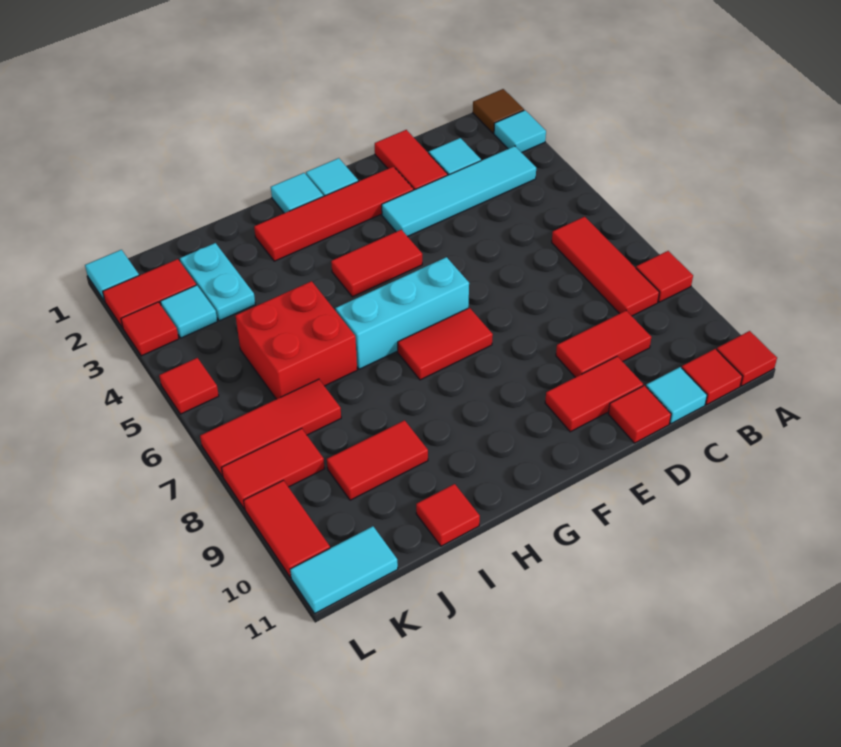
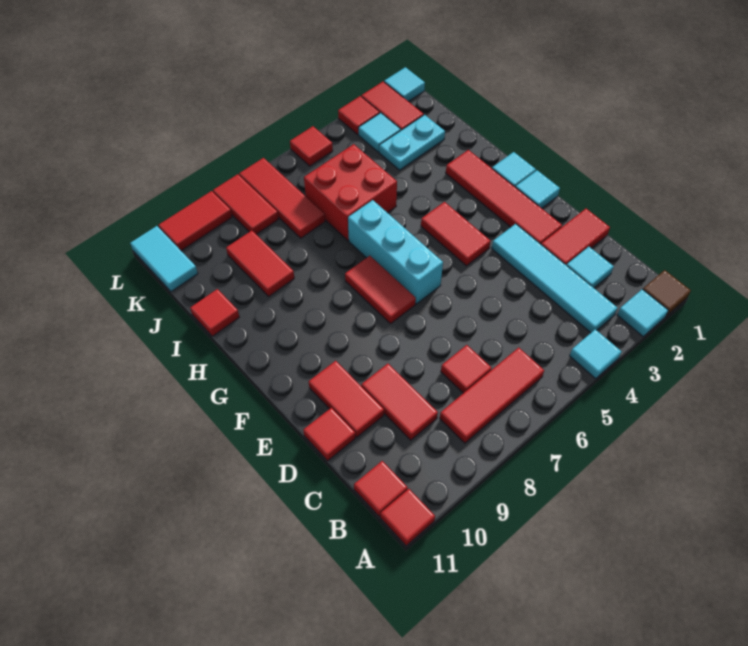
red tile A8 level 1 -> red tile C7 level 1
cyan tile C11 level 1 -> cyan tile A4 level 1

